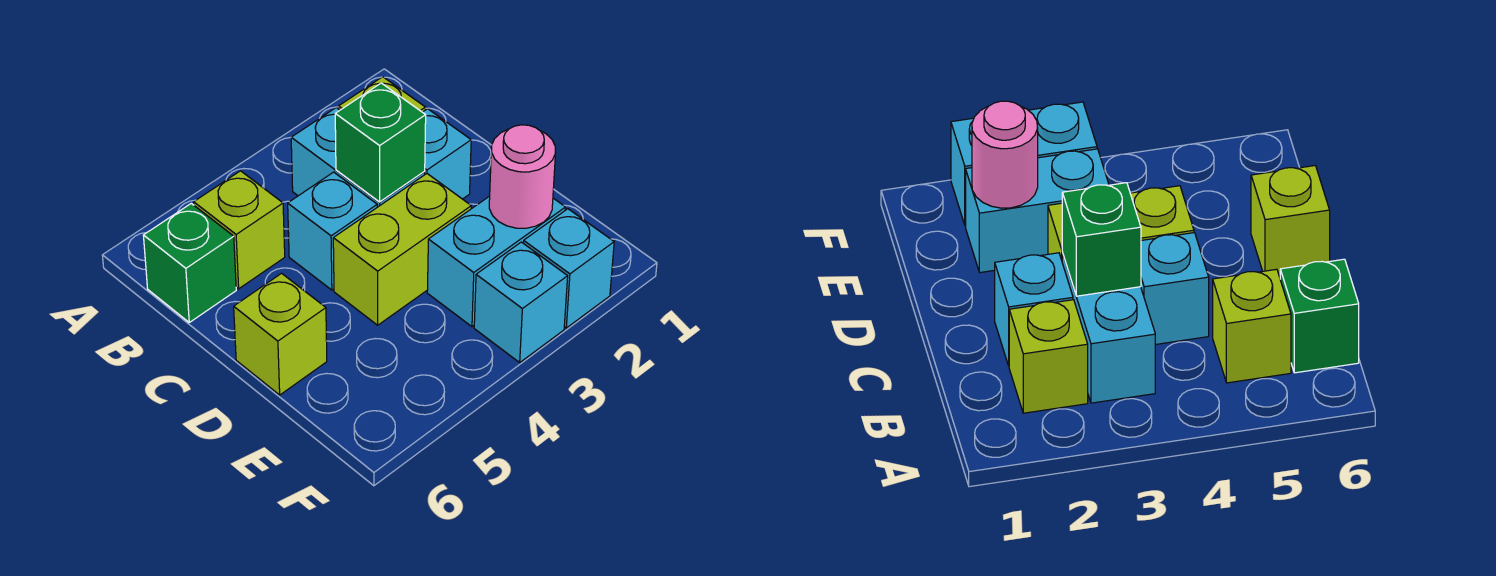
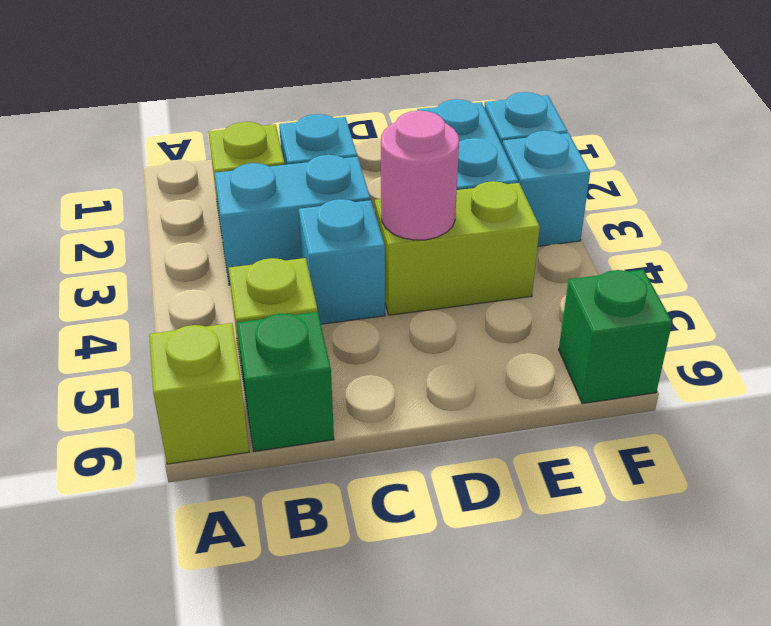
green brick C3 level 2 -> green brick F6 level 1
lime brick D3:D4 level 1 -> lime brick D4:E4 level 1
lime brick D6 level 1 -> lime brick A6 level 1
pink round brick E2 level 2 -> pink round brick D4 level 2

